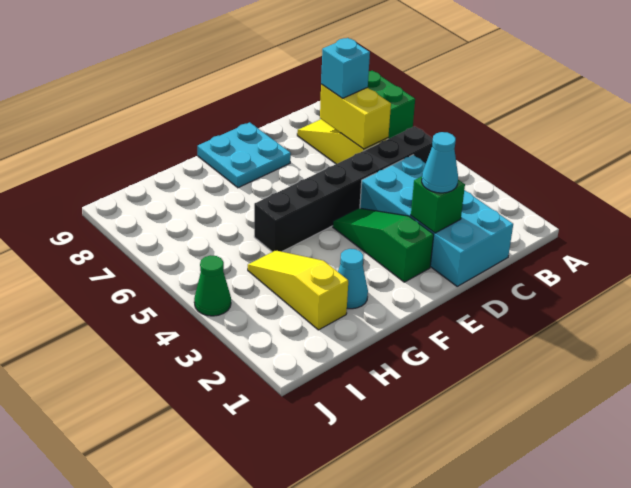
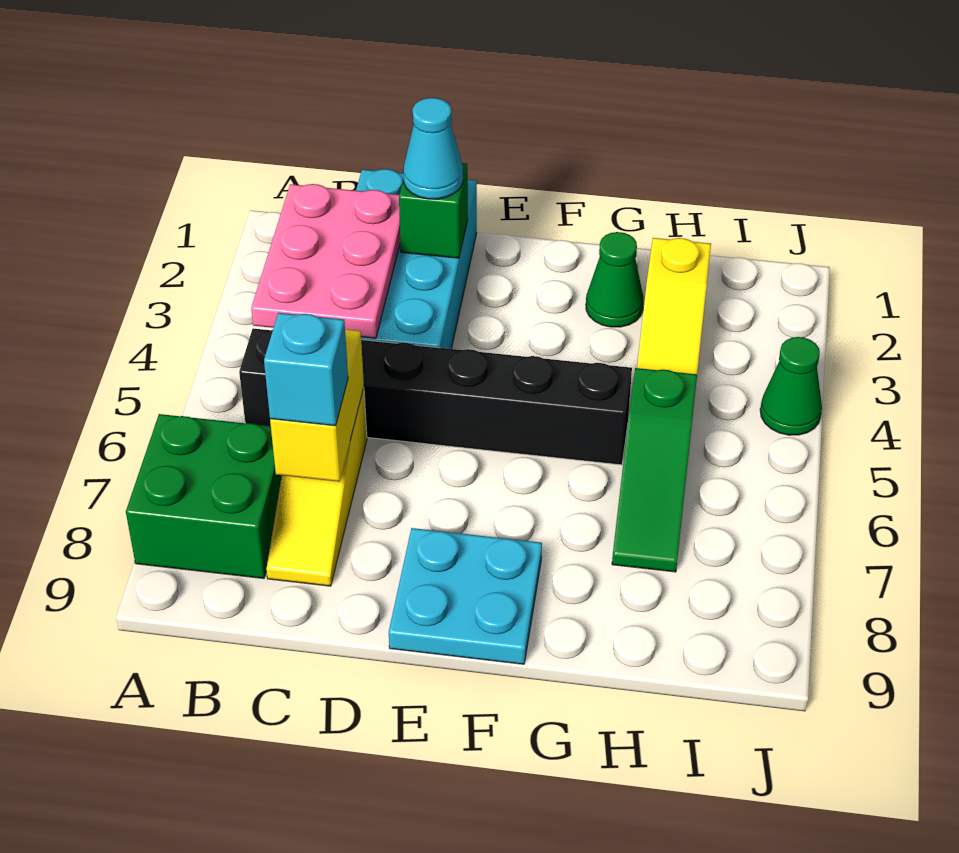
none -> pink plate B2:C4 level 2
green slope E2:E4 level 1 top 2 -> green slope H5:H7 level 1 top 5
cyan cone G2 level 1 -> green cone G2 level 1

